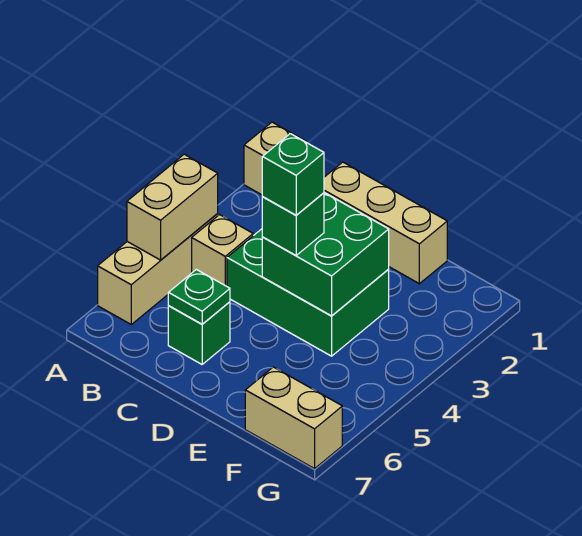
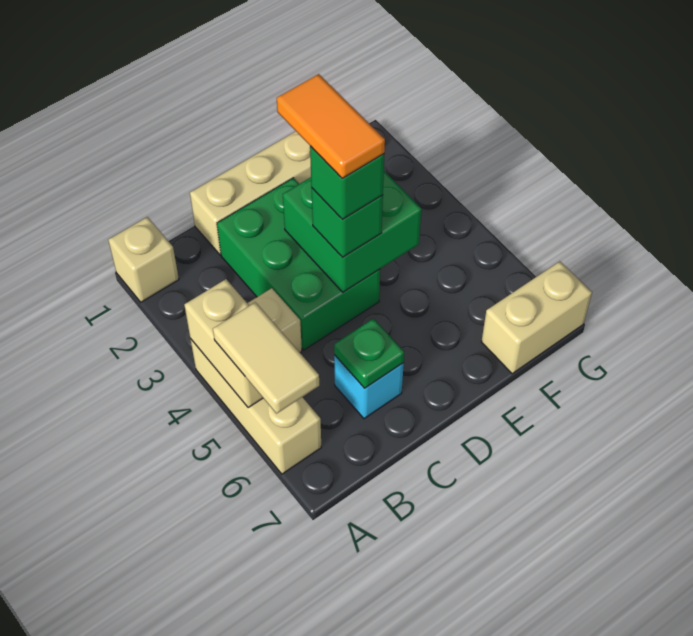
none -> tan tile A5:A6 level 3
green brick C3:E4 level 1 -> green brick C2:D4 level 1
green brick C6 level 1 -> cyan brick C6 level 1
none -> orange tile D3:D4 level 5

